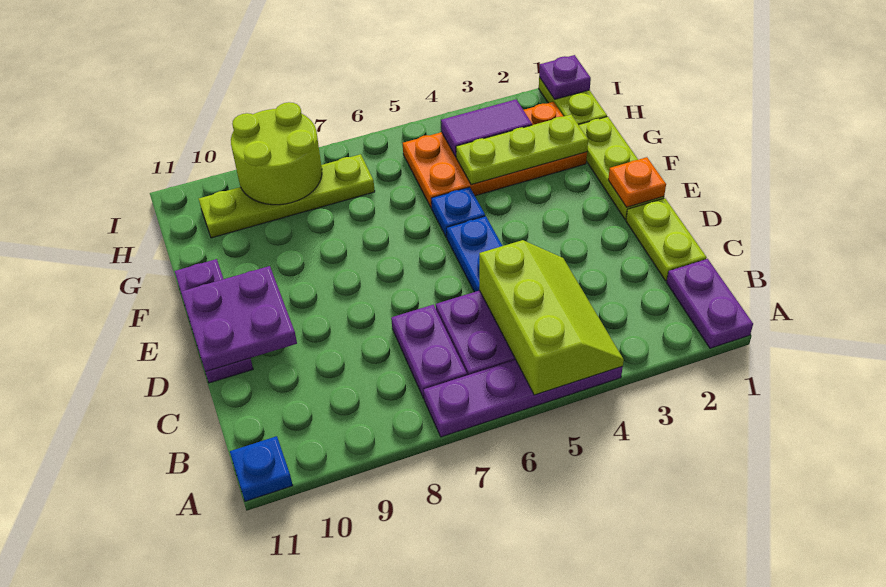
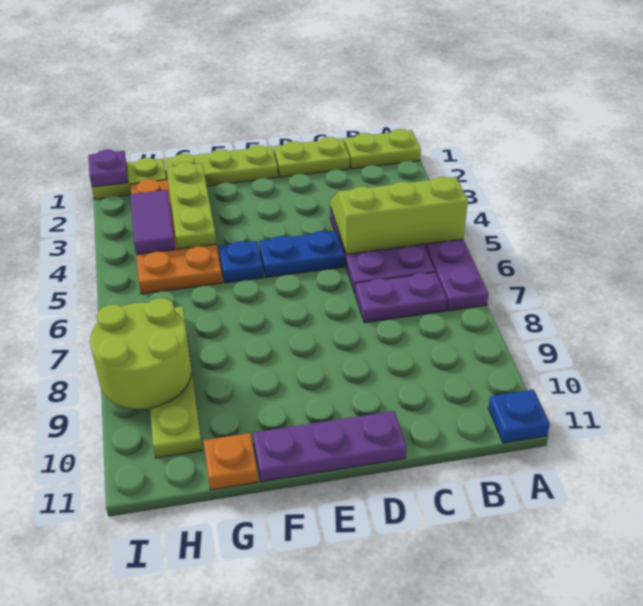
purple plate A1:B1 level 1 -> lime plate A1:B1 level 1
purple plate D10:E11 level 2 -> none
orange plate E1 level 2 -> orange plate G11 level 1

